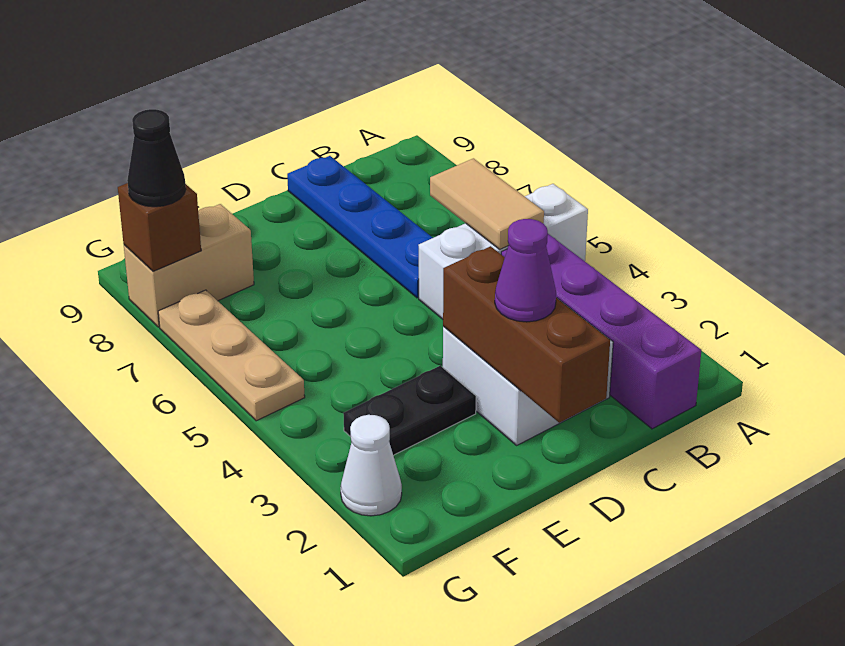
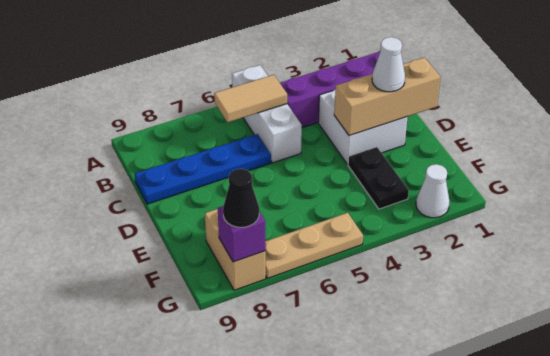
brown brick D1:D3 level 2 -> tan brick D1:D3 level 2
purple cone D2 level 3 -> white cone D2 level 3
brown brick G8 level 2 -> purple brick G8 level 2

